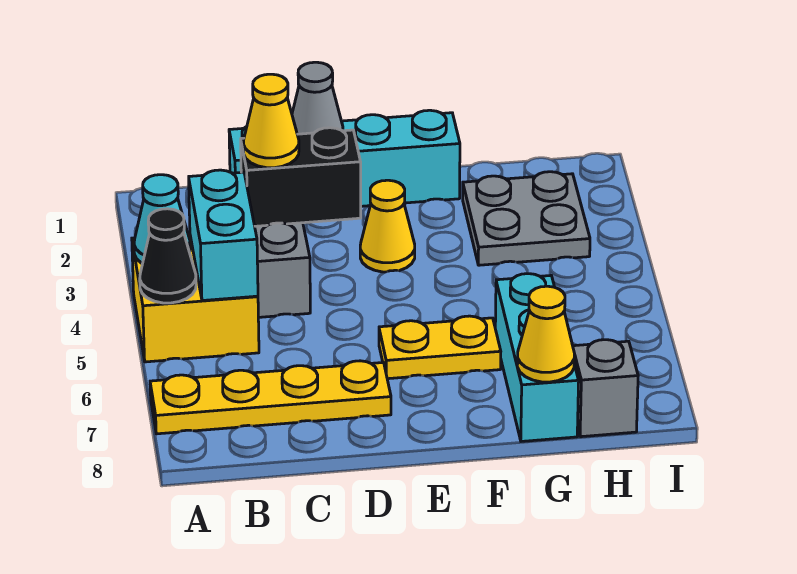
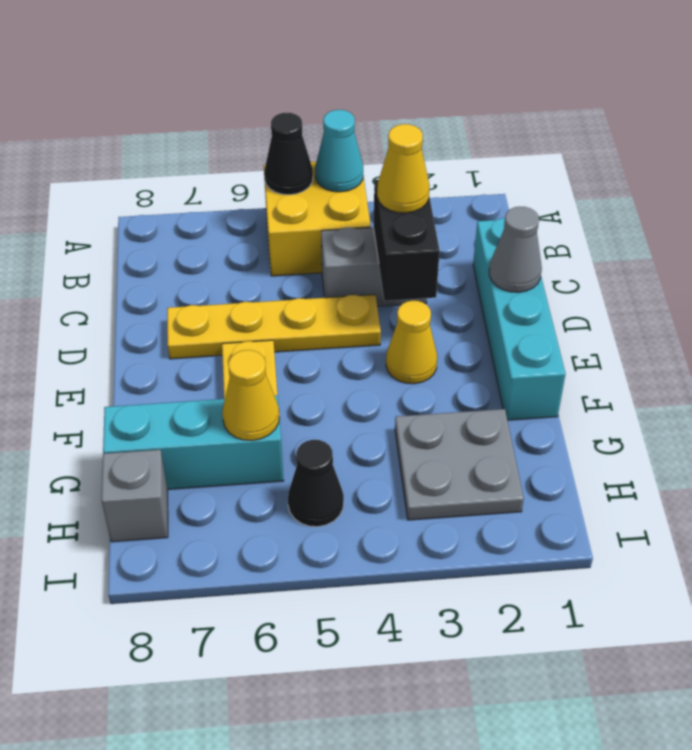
yellow plate A7:D7 level 1 -> yellow plate D4:D7 level 1
cyan brick B4:B5 level 2 -> none
yellow cone G8 level 2 -> yellow cone G6 level 2
none -> black cone H5 level 1

